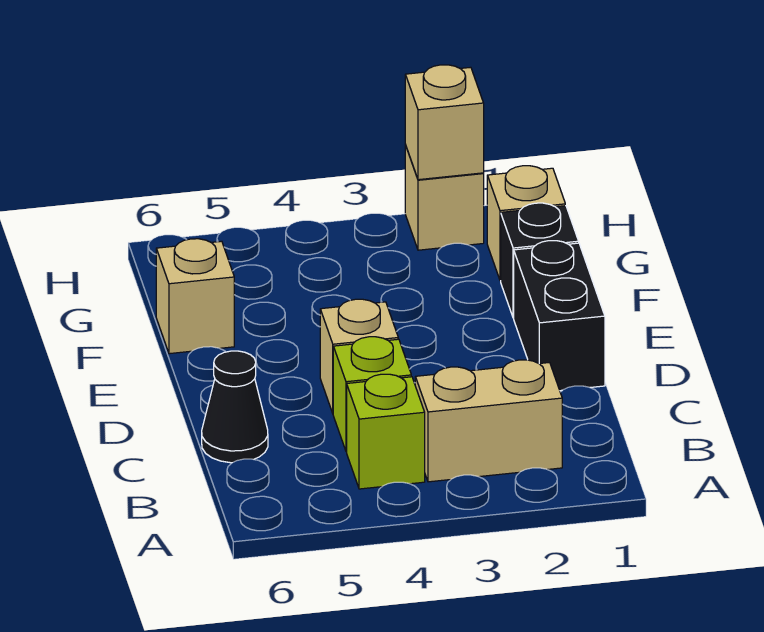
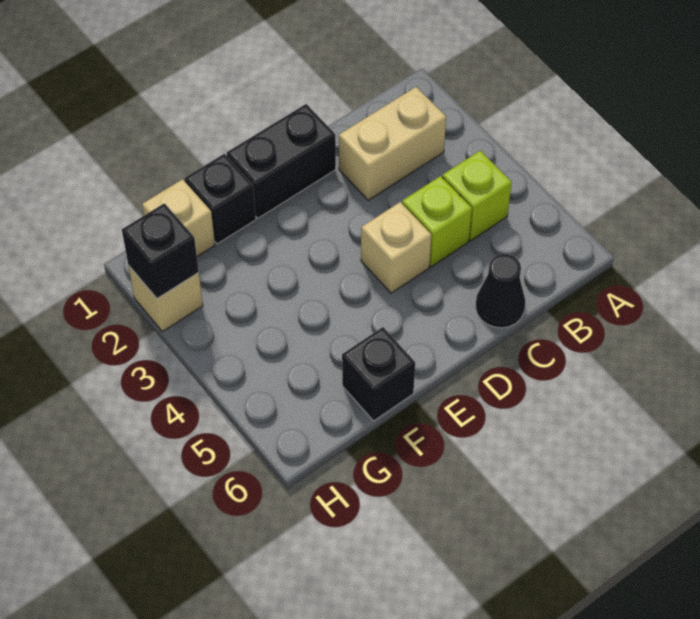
tan brick B2:B3 level 1 -> tan brick B2:C2 level 1
tan brick F6 level 1 -> black brick F6 level 1
tan brick H2 level 2 -> black brick H2 level 2

